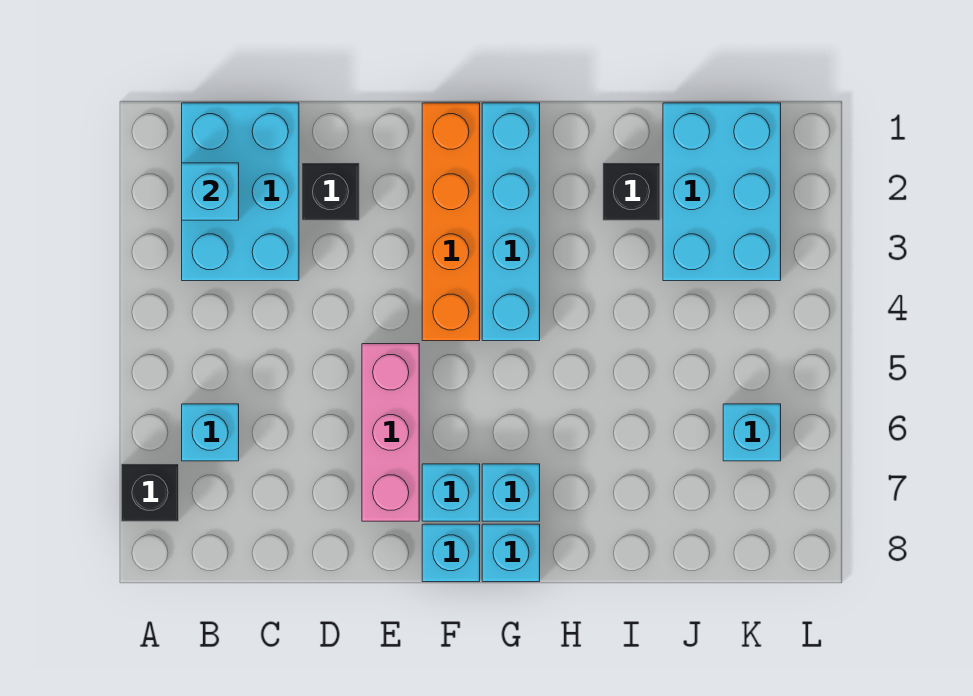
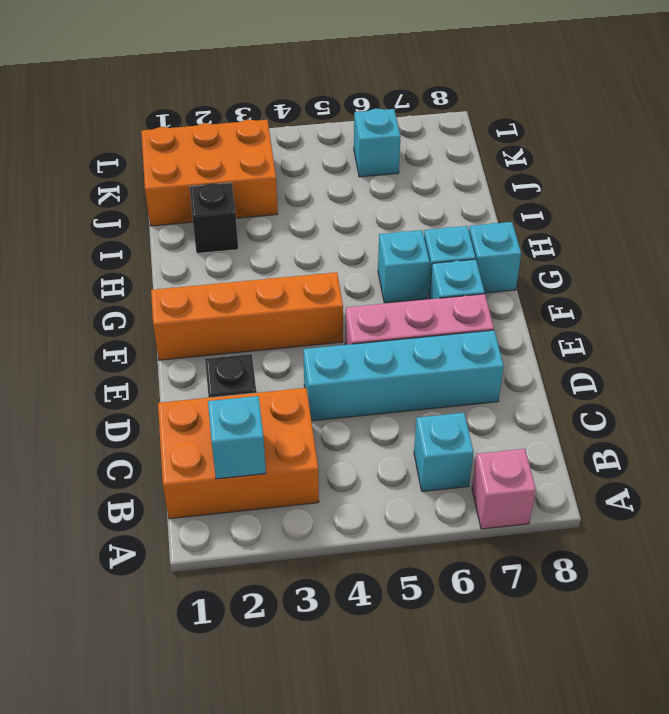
black brick A7 level 1 -> pink brick A7 level 1
cyan brick B1:C3 level 1 -> orange brick B1:C3 level 1
cyan brick F8 level 1 -> cyan brick G6 level 1
cyan brick G1:G4 level 1 -> cyan brick D4:D7 level 1
cyan brick J1:K3 level 1 -> orange brick J1:K3 level 1

